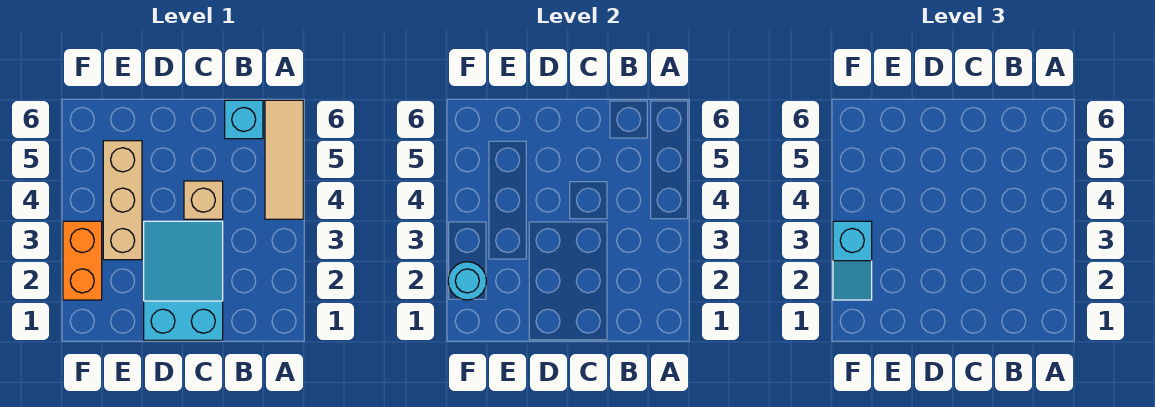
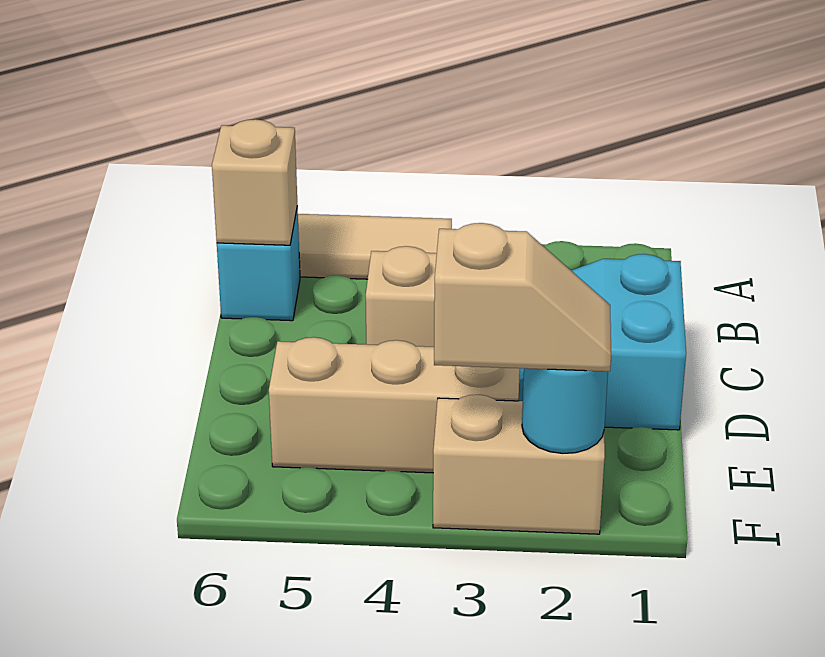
none -> tan brick B6 level 2
orange brick F2:F3 level 1 -> tan brick F2:F3 level 1
cyan slope F2:F3 level 3 top 3 -> tan slope F2:F3 level 3 top 3

